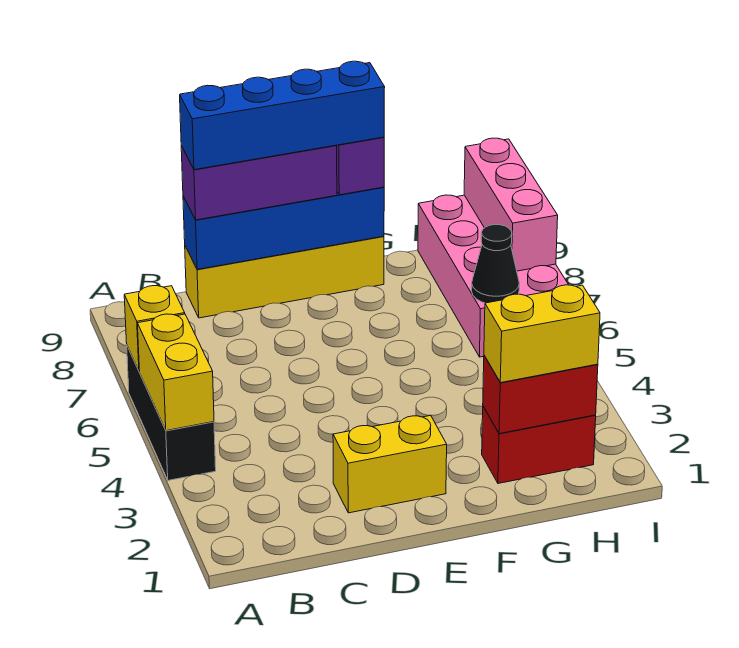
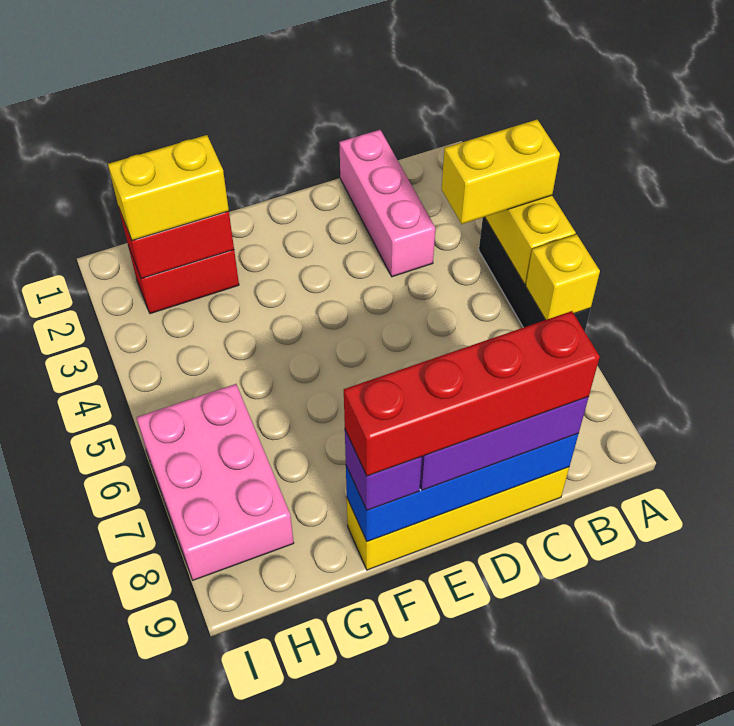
blue brick C9:F9 level 4 -> red brick C9:F9 level 4
yellow brick D2:E2 level 1 -> yellow brick A4:B4 level 3
pink brick H6:I9 level 1 -> pink brick H6:I8 level 1
black cone H6 level 2 -> none
pink brick I7:I9 level 2 -> pink brick C1:C3 level 1

